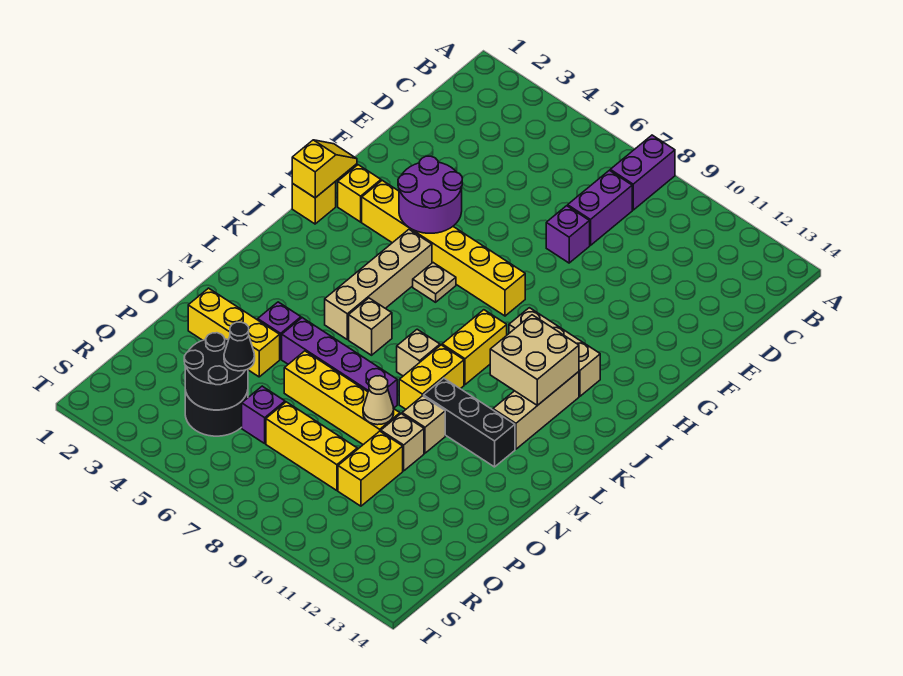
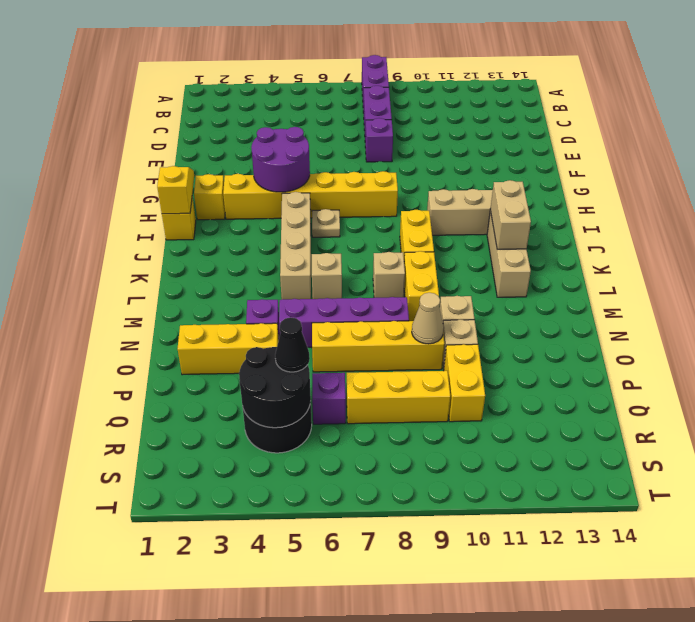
tan brick J11:K12 level 2 -> tan brick J12:K12 level 2
black brick M10:M12 level 1 -> none

